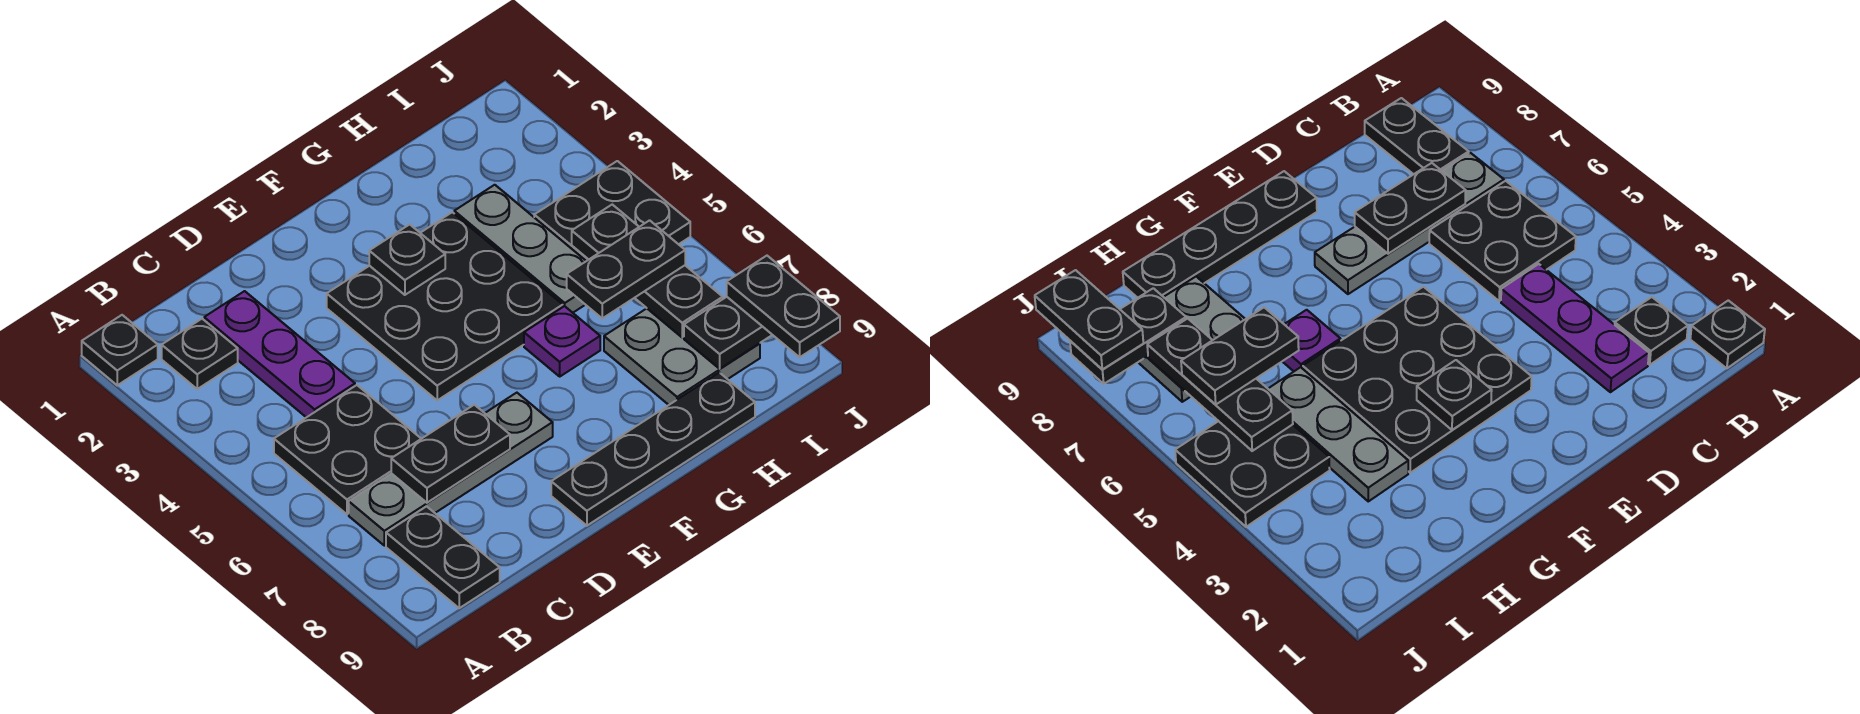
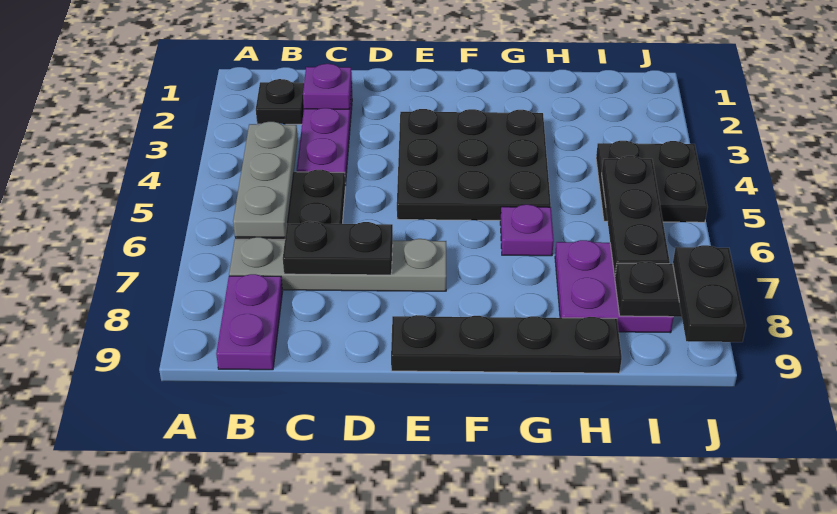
black plate A1 level 1 -> none
black plate B8:B9 level 1 -> purple plate B8:B9 level 1
none -> purple plate C2 level 2
black plate F3 level 2 -> none
grey plate H3:H5 level 1 -> grey plate B4:B6 level 2
black plate H6:I6 level 3 -> none
grey plate H7:I8 level 1 -> purple plate H7:I8 level 1

